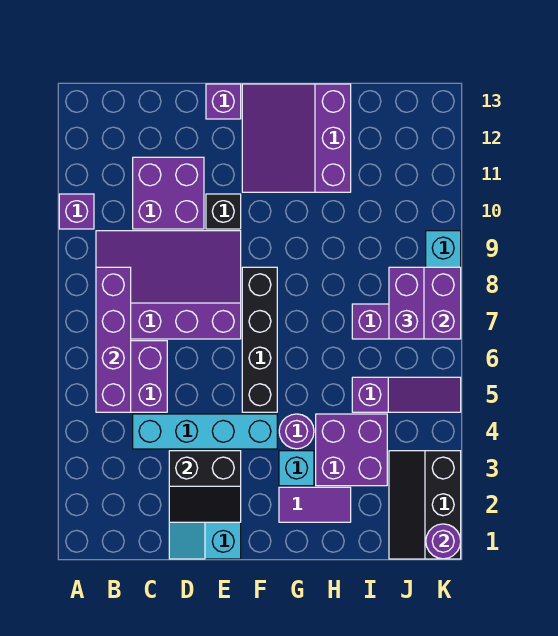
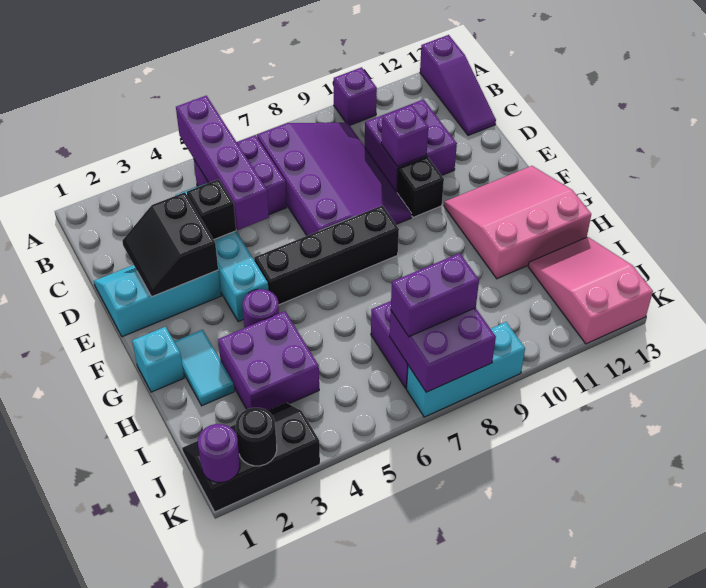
purple brick B5:B8 level 2 -> purple brick A5:D5 level 2
none -> black brick D4 level 2
purple brick E13 level 1 -> purple brick D10 level 2
purple slope F11:H13 level 1 top H -> pink slope F11:H13 level 1 top H
purple tile G2:H2 level 1 -> cyan tile G2:H2 level 1
cyan brick G3 level 1 -> cyan brick G1 level 1
purple slope I5:K5 level 1 top I -> purple slope A13:C13 level 1 top A
none -> pink slope I12:K13 level 1 top K
none -> black round brick K2 level 2

